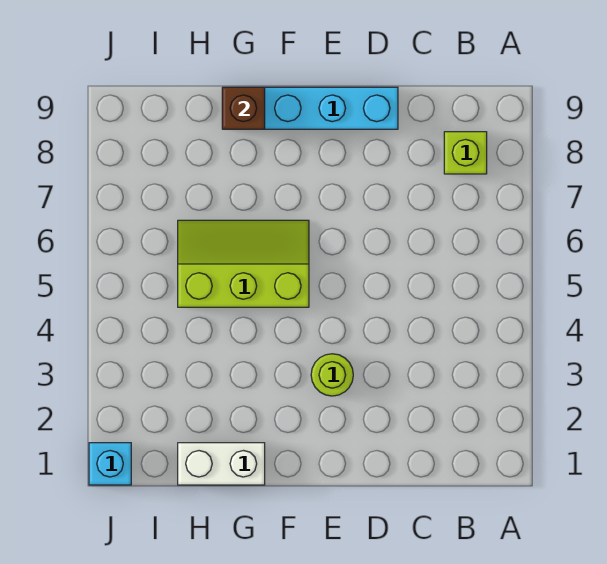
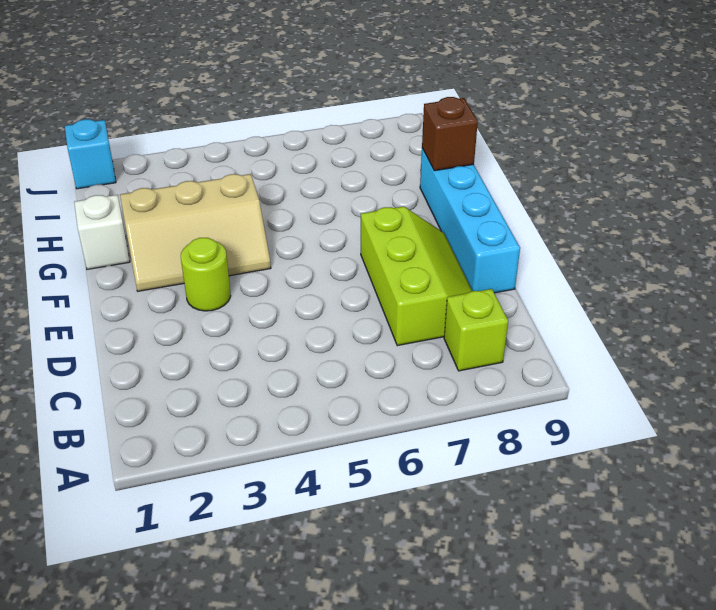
none -> tan slope F2:G4 level 1 top G
lime slope F5:H6 level 1 top 5 -> lime slope C7:E8 level 1 top 7
white brick G1:H1 level 1 -> white brick G1 level 1

